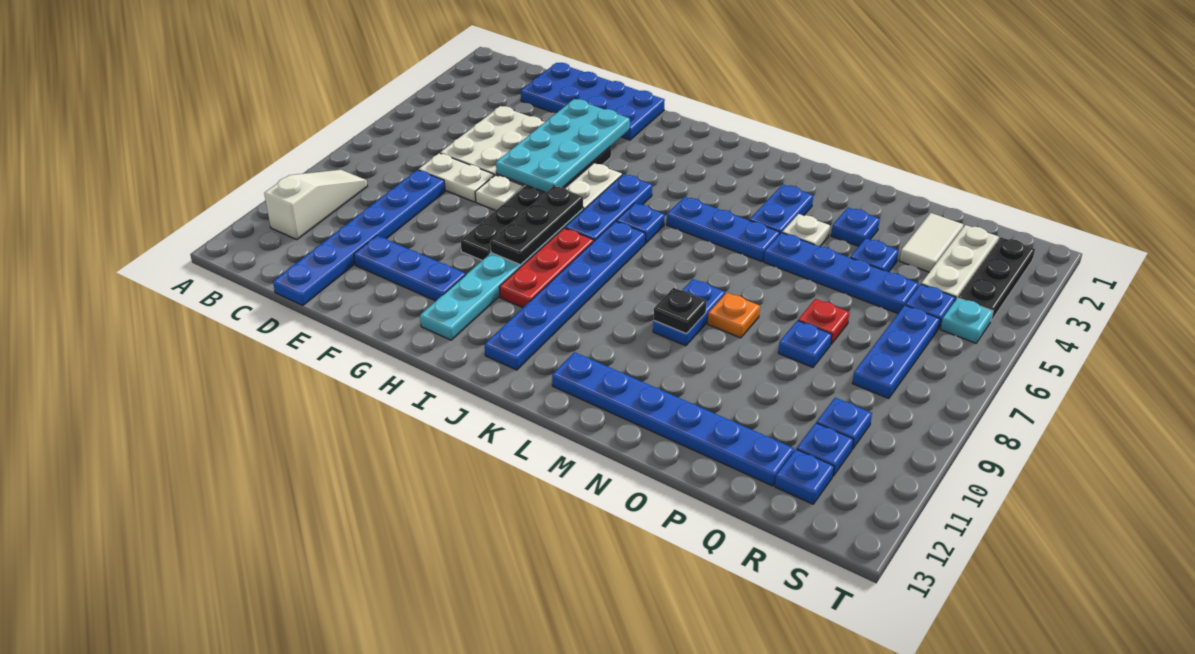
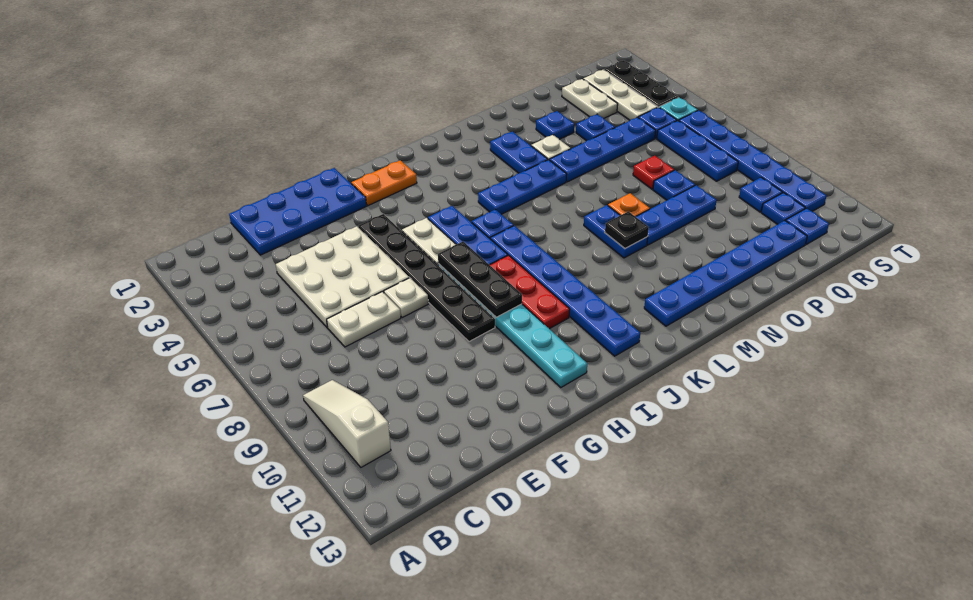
blue plate D8:D13 level 1 -> blue plate S6:S11 level 1
blue plate E11:G11 level 1 -> blue plate N9:P9 level 1
cyan plate F3:G6 level 2 -> none
none -> orange plate H2:I2 level 1
white tile Q2:Q3 level 1 -> white plate Q2:Q3 level 1

